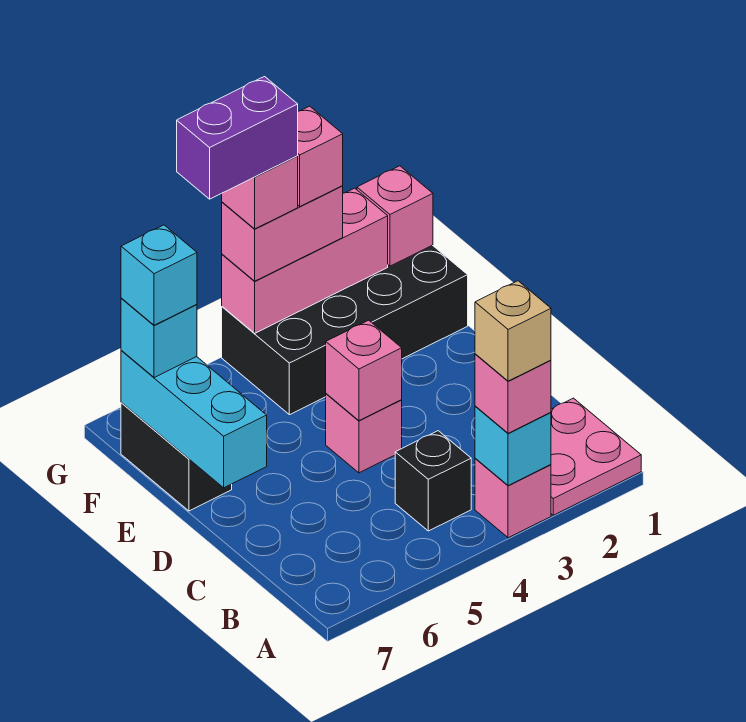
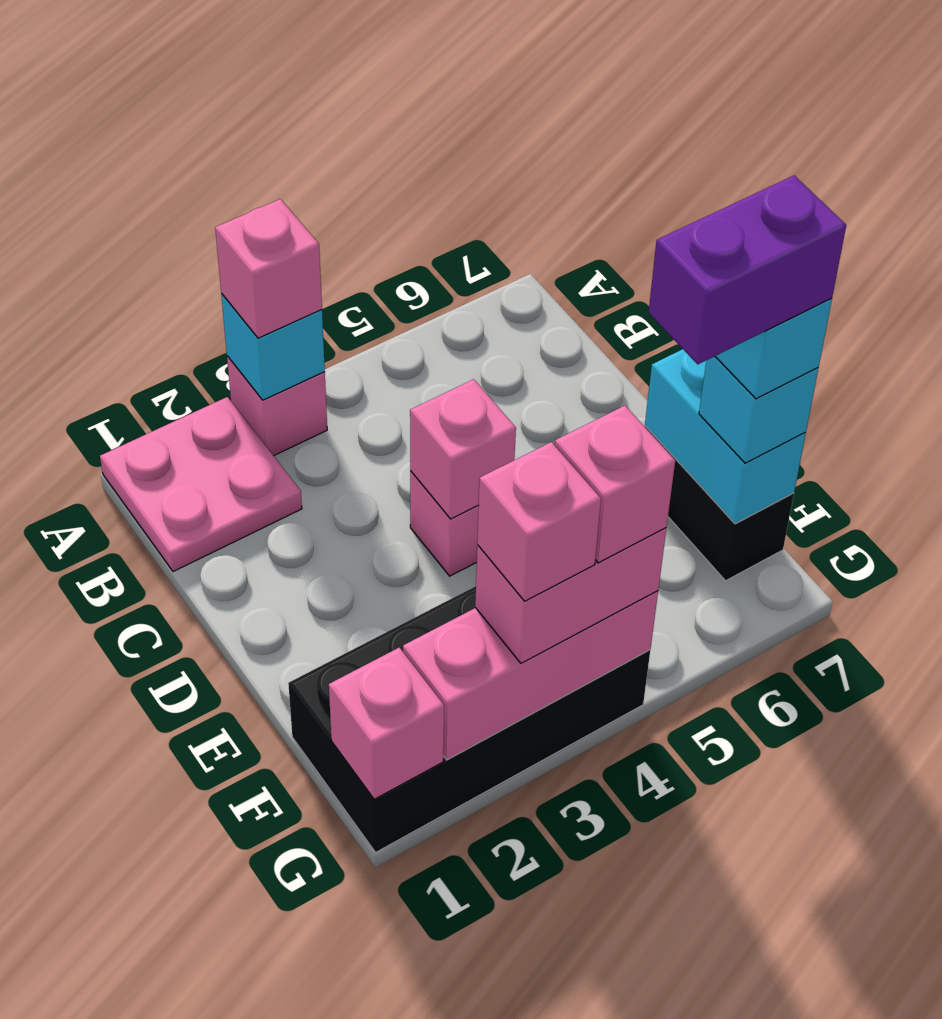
tan brick A3 level 4 -> none
black brick B4 level 1 -> none
cyan brick D7:F7 level 2 -> cyan brick E7:F7 level 2
purple brick G4:G5 level 5 -> purple brick F6:F7 level 5

